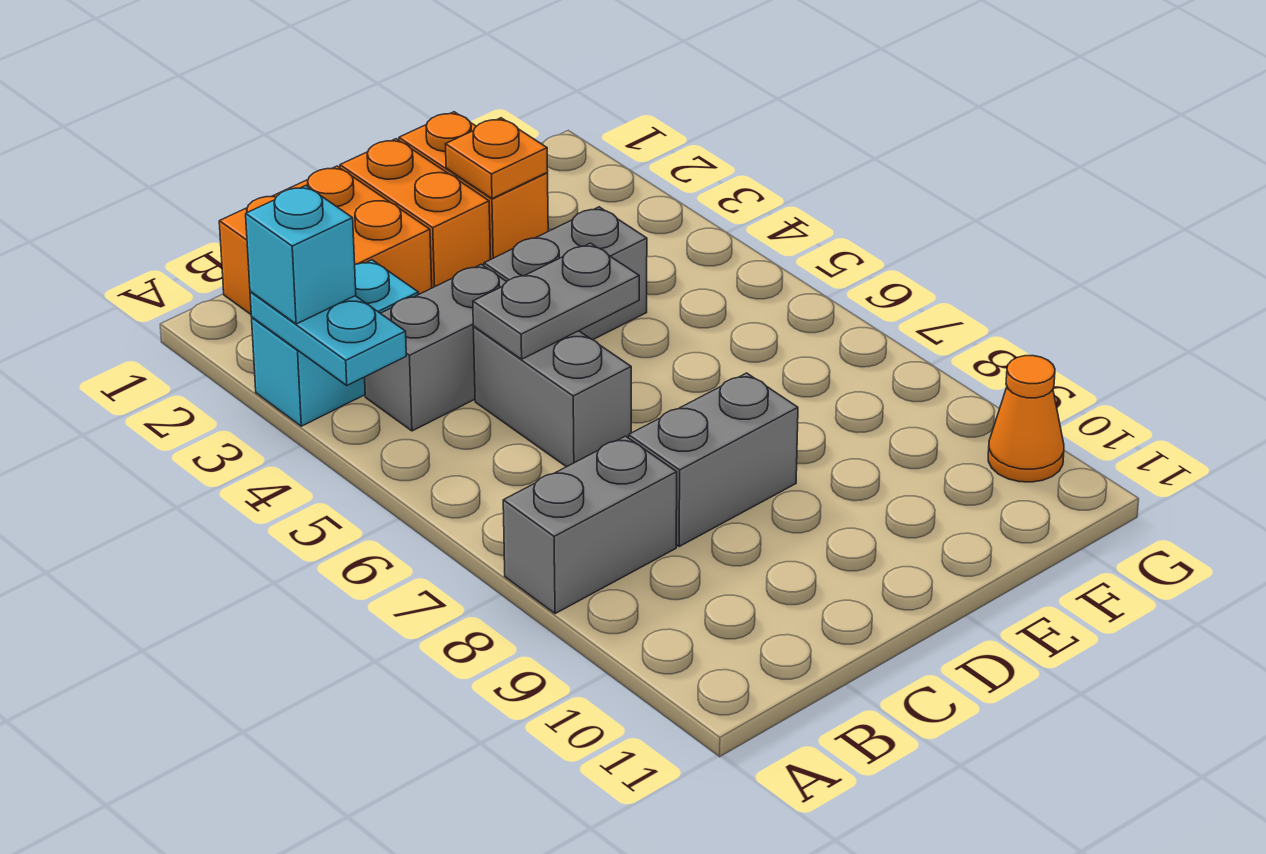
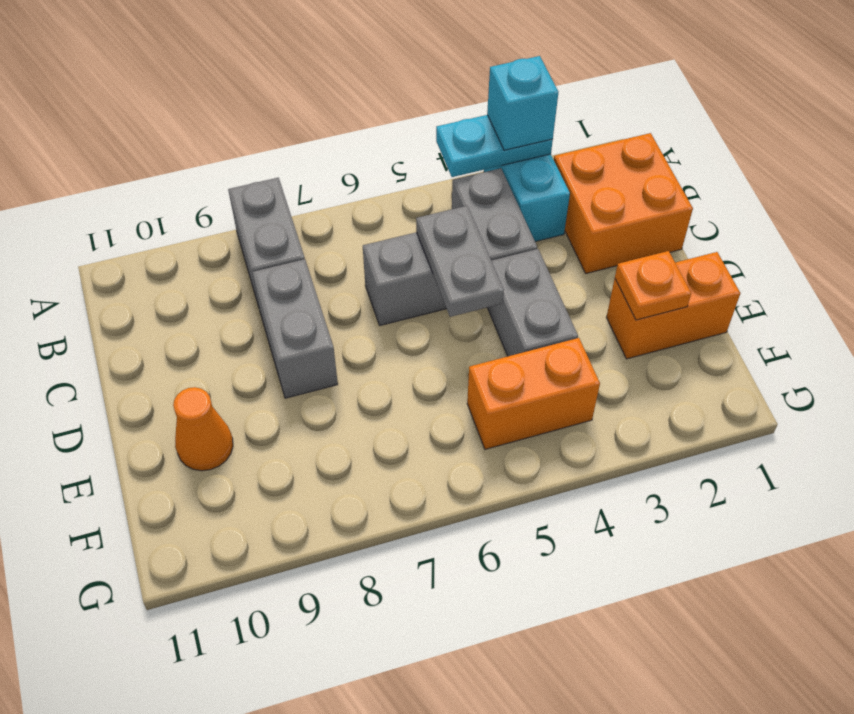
orange brick D1:D2 level 1 -> orange brick F4:F5 level 1
orange cone G10 level 1 -> orange cone E10 level 1

